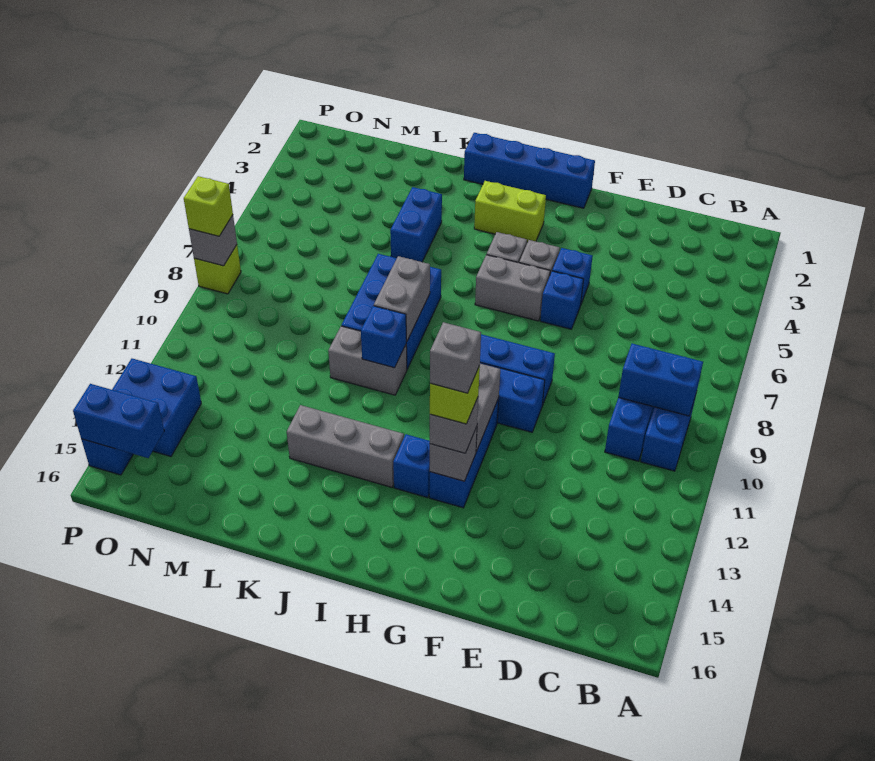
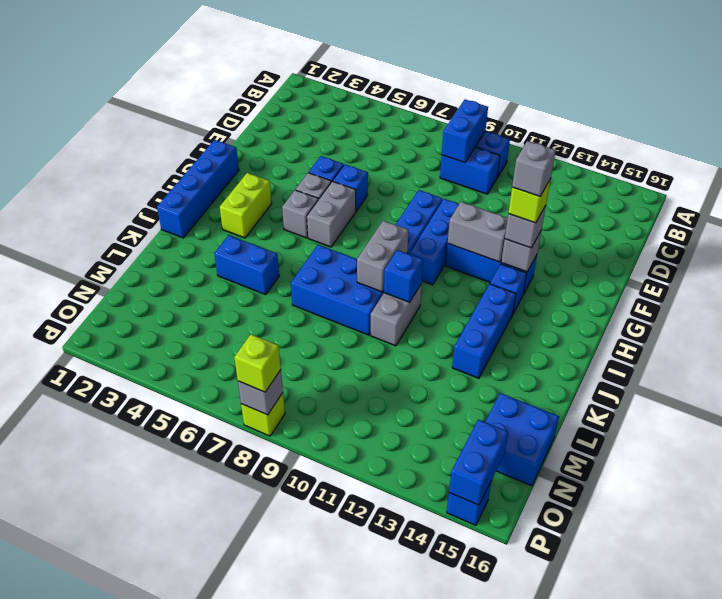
grey brick I13:K13 level 1 -> blue brick I13:K13 level 1
grey brick J8:J9 level 2 -> grey brick I9:J9 level 2
blue brick O13:P14 level 1 -> blue brick M15:N16 level 1

